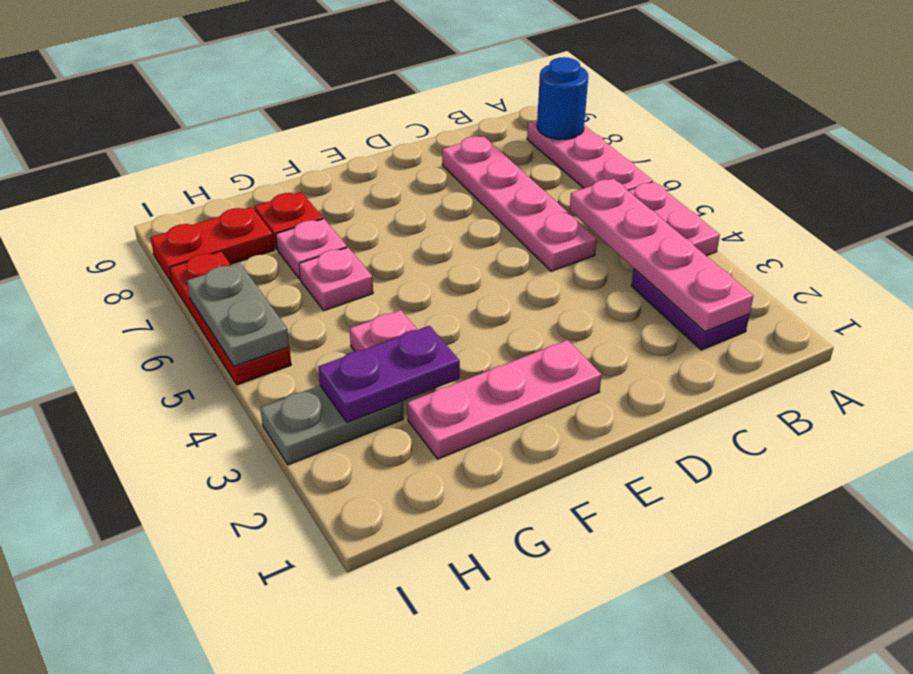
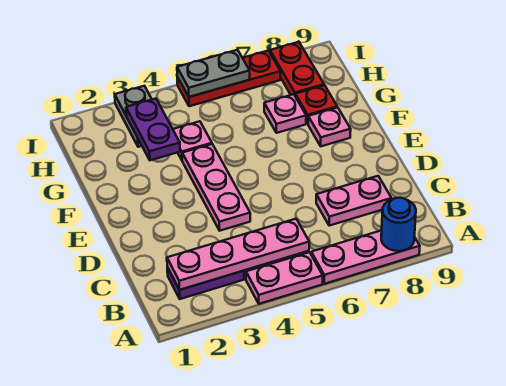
pink plate C5:C8 level 1 -> pink plate C7:C8 level 1
pink plate E2:G2 level 1 -> pink plate D4:F4 level 1
pink plate G6 level 1 -> pink plate F8 level 1

